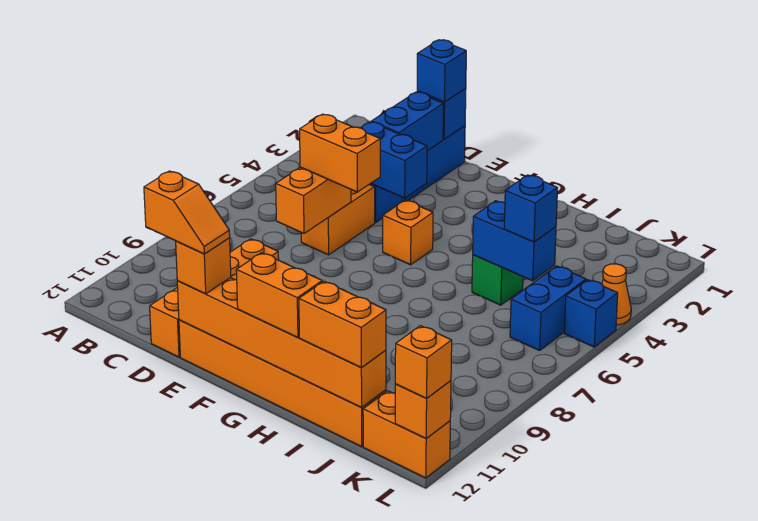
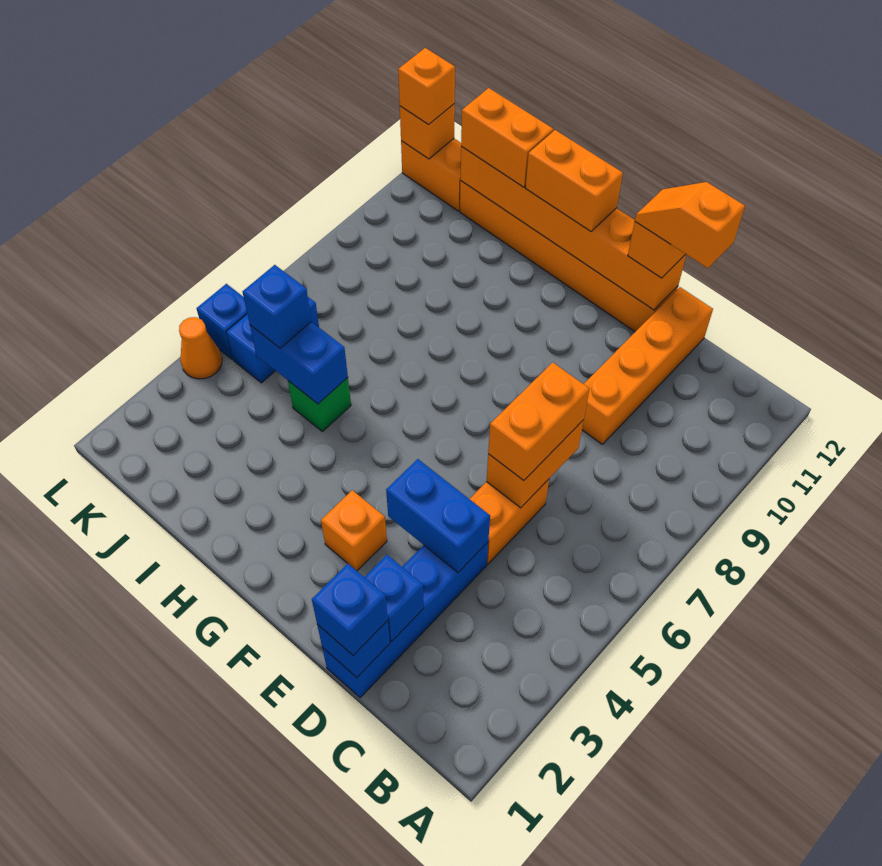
blue brick D2:D3 level 2 -> blue brick D2 level 2
orange brick D6:E6 level 3 -> orange brick D6:D7 level 3
orange brick F5 level 1 -> orange brick F3 level 1

